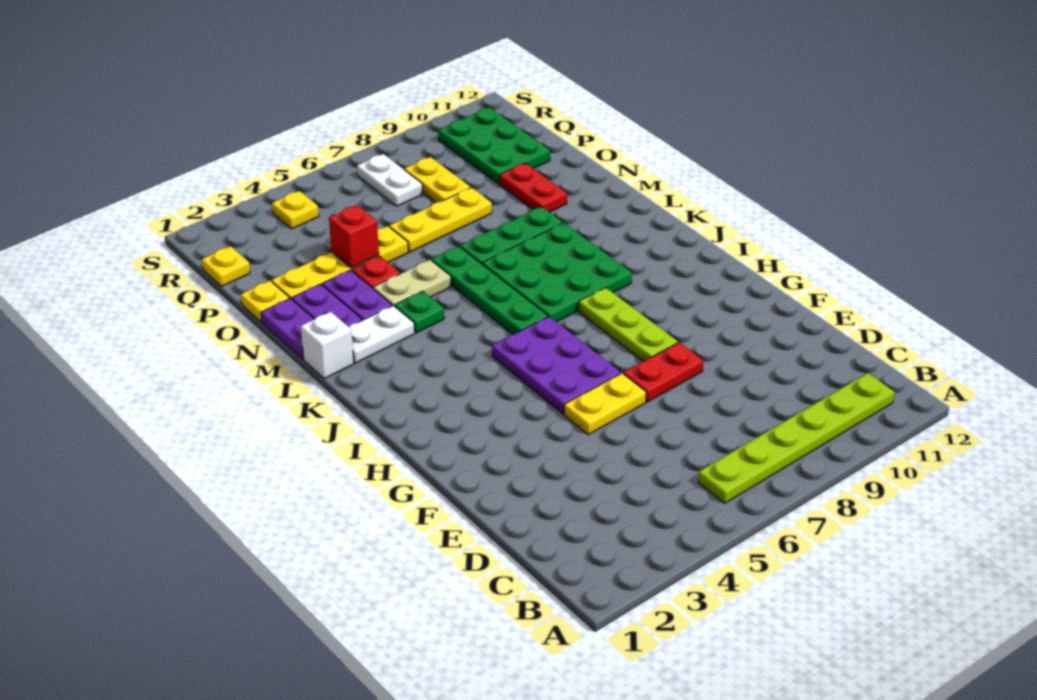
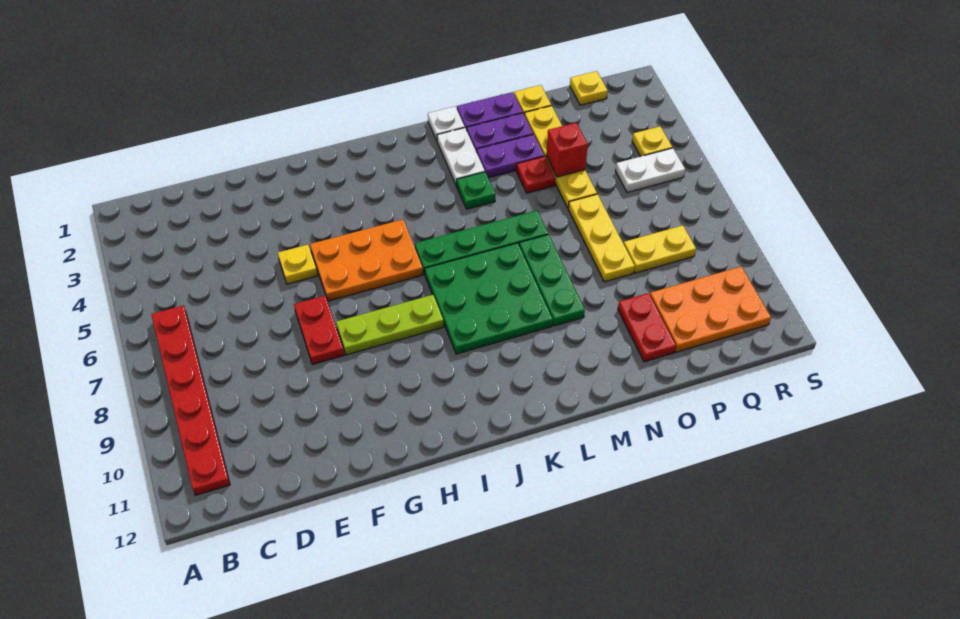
lime plate B6:B11 level 1 -> red plate B6:B11 level 1
yellow plate F5:F6 level 1 -> yellow plate F5 level 1
purple plate G5:I6 level 1 -> orange plate G5:I6 level 1
white brick L1 level 1 -> white plate L1 level 1
tan plate M4:M5 level 1 -> none
red plate N10:O10 level 1 -> red plate O10:O11 level 1
green plate P10:R11 level 1 -> orange plate P10:R11 level 1
white plate Q7:R7 level 1 -> white plate Q5:R5 level 1

